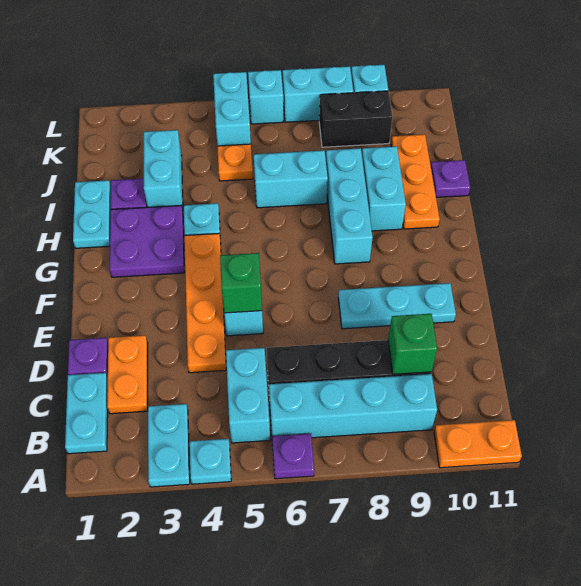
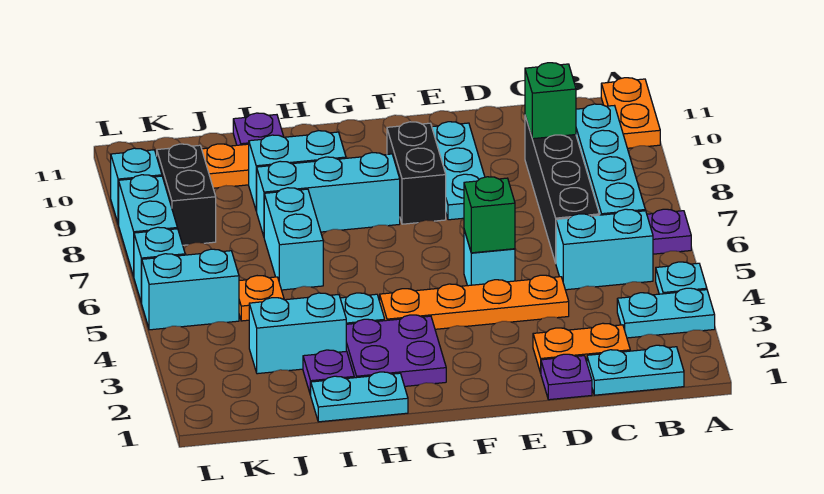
none -> black brick F8:F9 level 1

